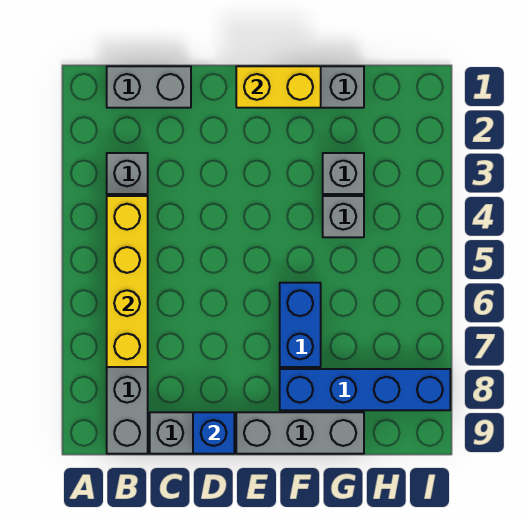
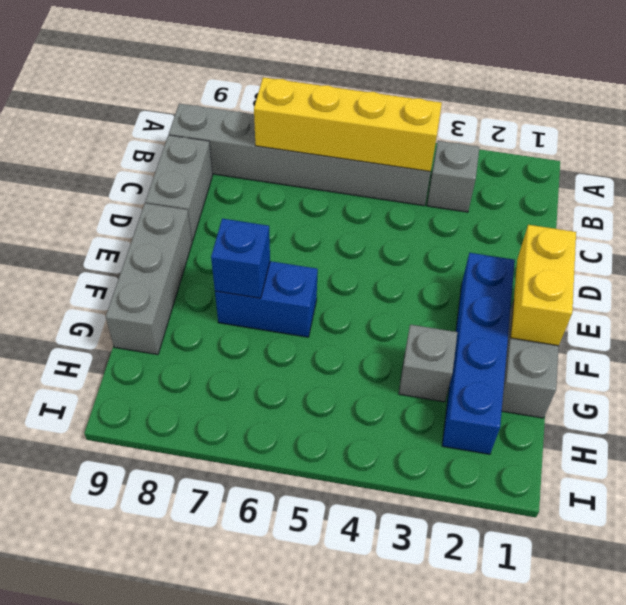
grey brick B1:C1 level 1 -> none
blue brick D9 level 2 -> blue brick F7 level 2
blue brick F8:I8 level 1 -> blue brick E2:H2 level 1
grey brick G4 level 1 -> none

